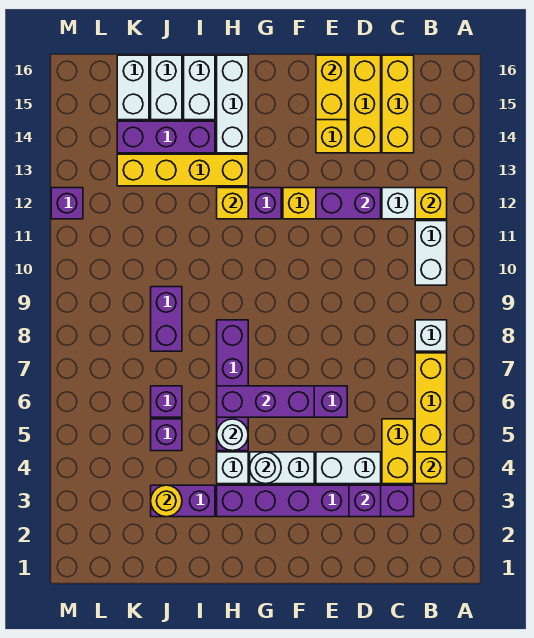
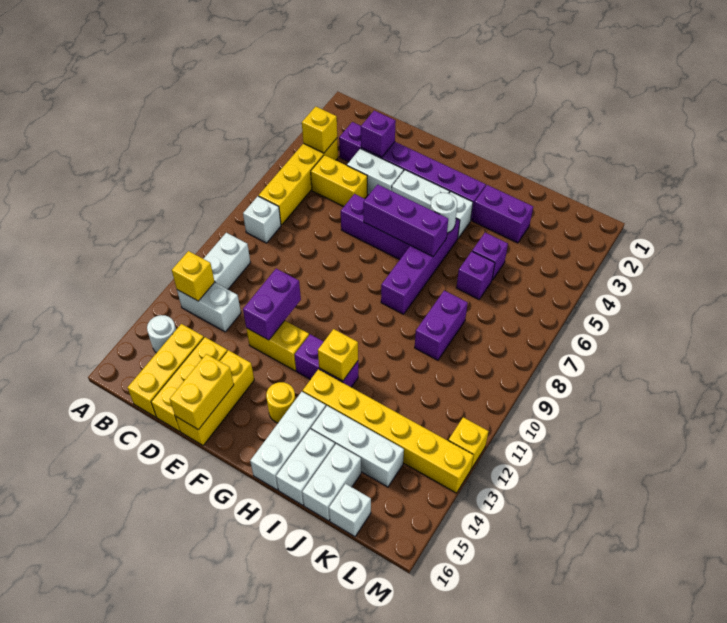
yellow brick C4:C5 level 1 -> yellow brick C5:D5 level 1
purple brick D12:E12 level 2 -> purple brick E11:E12 level 2
white round brick G4 level 2 -> white round brick B14 level 1
yellow brick H13:K13 level 1 -> yellow brick H13:M13 level 1
purple brick I14:K14 level 1 -> white brick I14:K14 level 1
yellow round brick J3 level 2 -> yellow round brick G14 level 1
white brick K15:K16 level 1 -> white brick K16 level 1
purple brick M12 level 1 -> yellow brick M12 level 1

